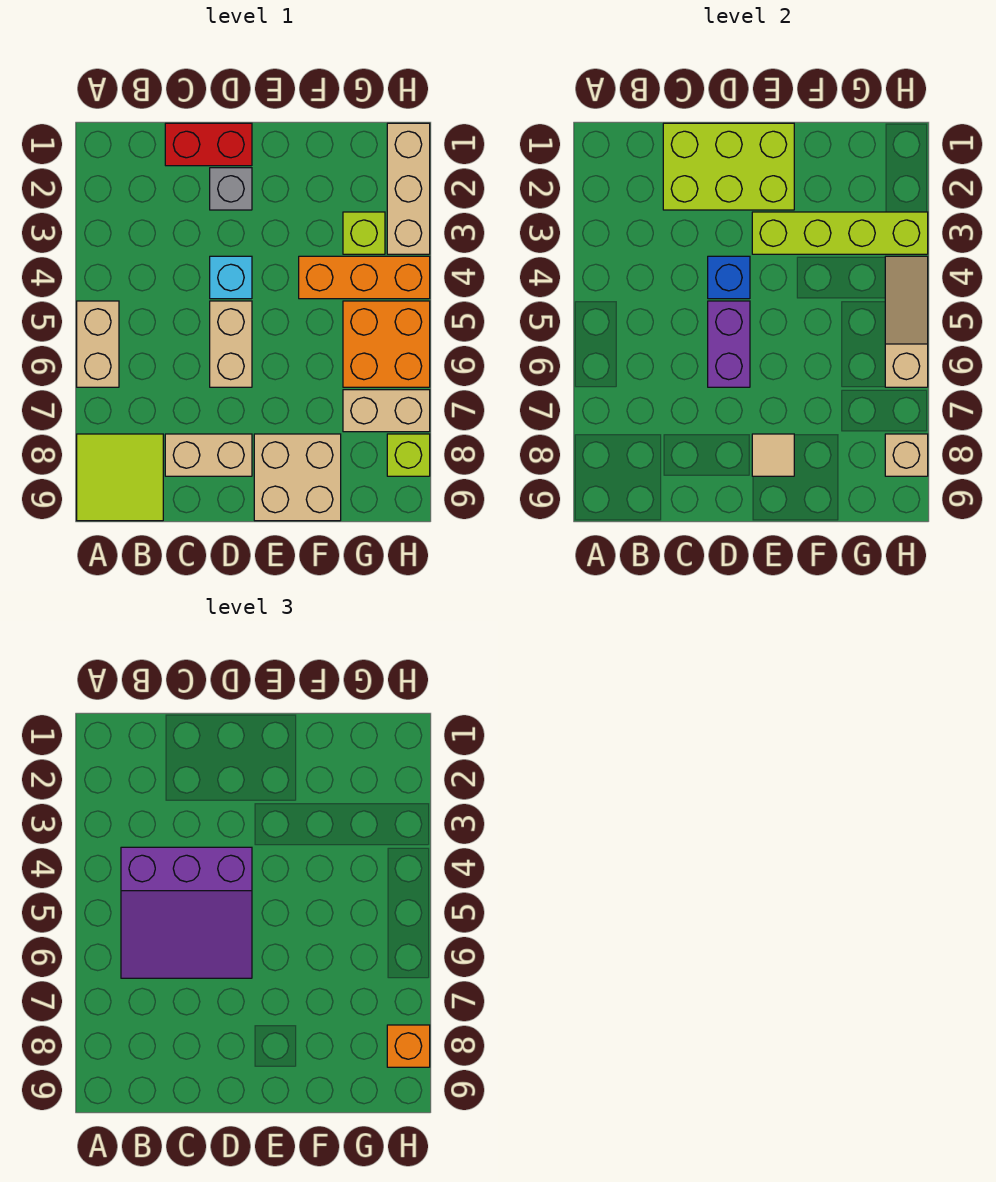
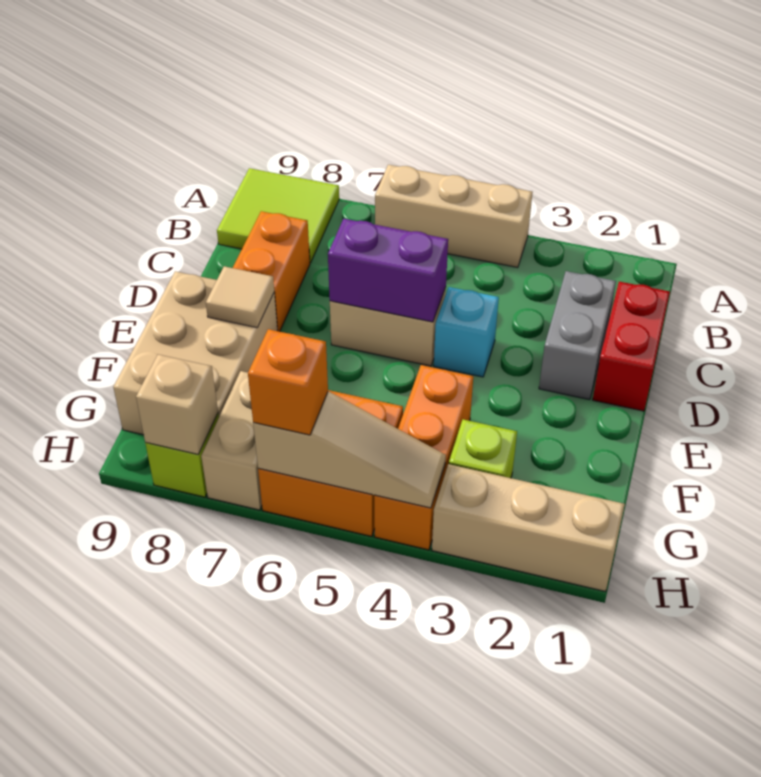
tan brick A5:A6 level 1 -> tan brick A4:A6 level 1
purple slope B4:D6 level 3 top 4 -> none
lime brick C1:E2 level 2 -> none
tan brick C8:D8 level 1 -> orange brick C8:D8 level 1
grey brick D2 level 1 -> grey brick C2:D2 level 1
blue brick D4 level 2 -> none
lime brick E3:H3 level 2 -> none
tan brick E8:F9 level 1 -> tan brick E8:G9 level 1
orange brick H8 level 3 -> orange brick H6 level 3

